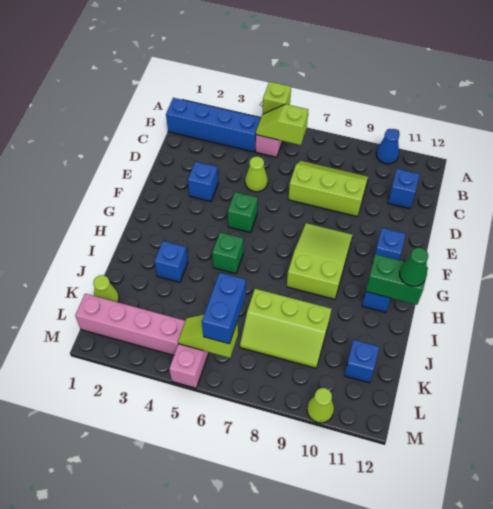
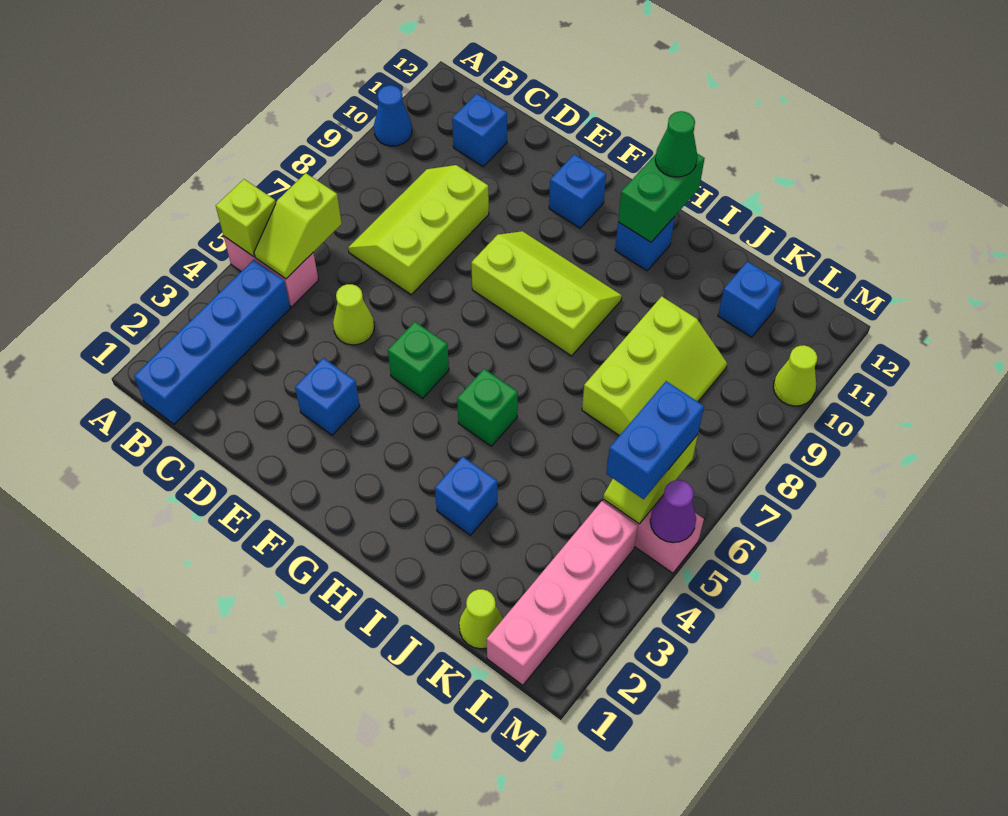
lime slope F8:H9 level 1 top H -> lime slope F8:H9 level 1 top 8
blue brick K6:L6 level 3 -> blue brick L5:L6 level 3
none -> purple cone M5 level 2

